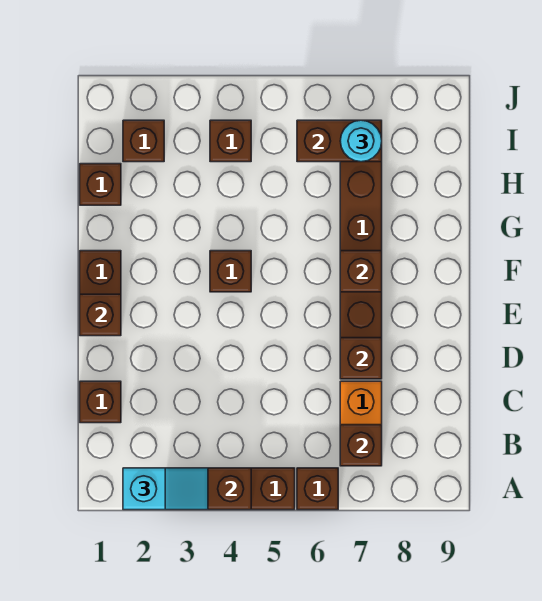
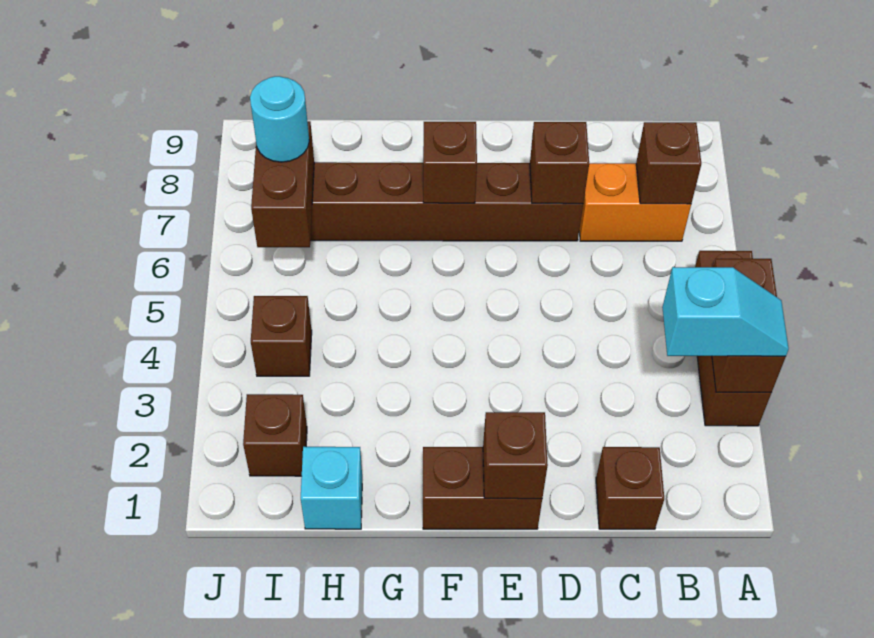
cyan slope A2:A3 level 3 top 2 -> cyan slope A3:B3 level 3 top B
brown brick A6 level 1 -> none
brown brick F4 level 1 -> none
brown brick H1 level 1 -> cyan brick H1 level 1

